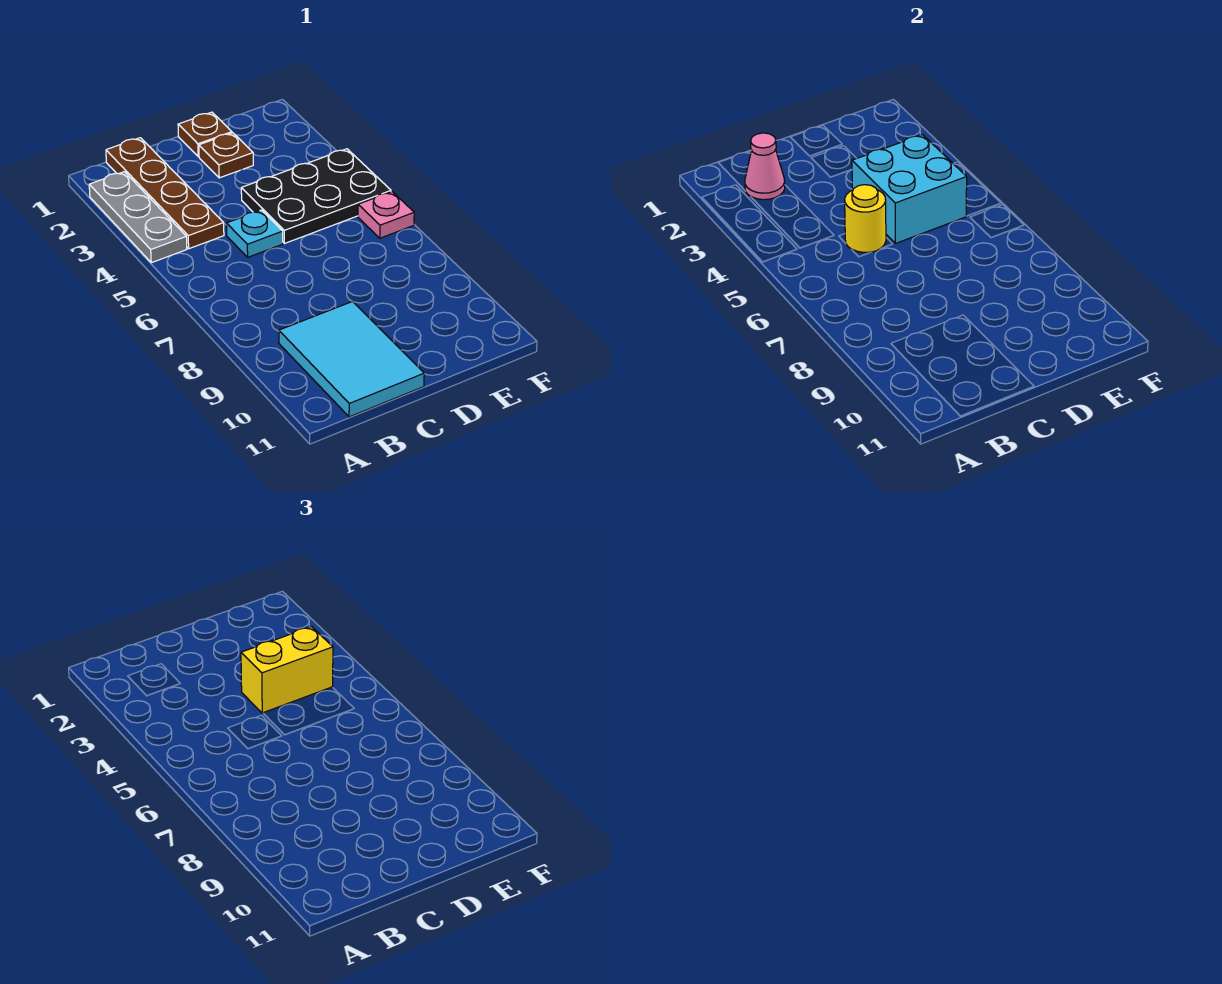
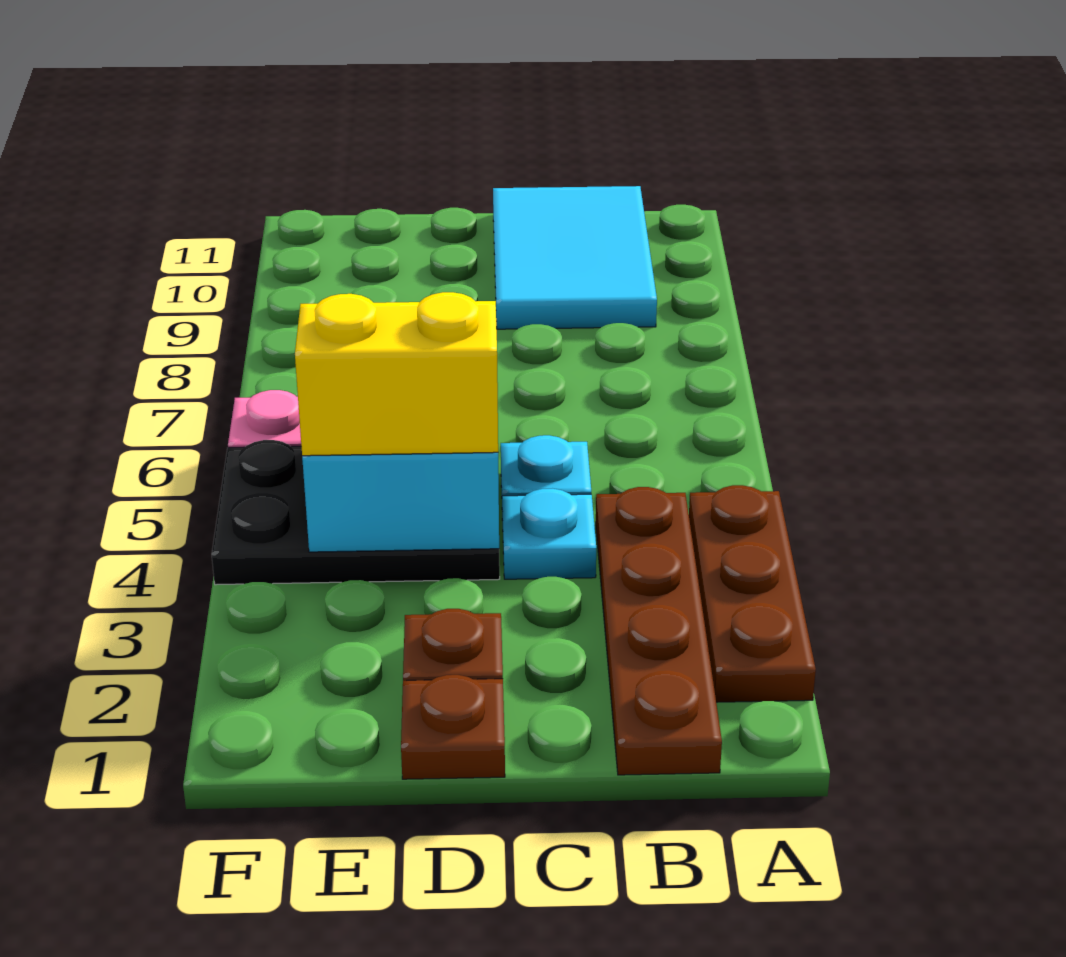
grey plate A2:A4 level 1 -> brown plate A2:A4 level 1
pink cone B2 level 2 -> none
none -> cyan plate C4 level 1
yellow round brick C5 level 2 -> none

